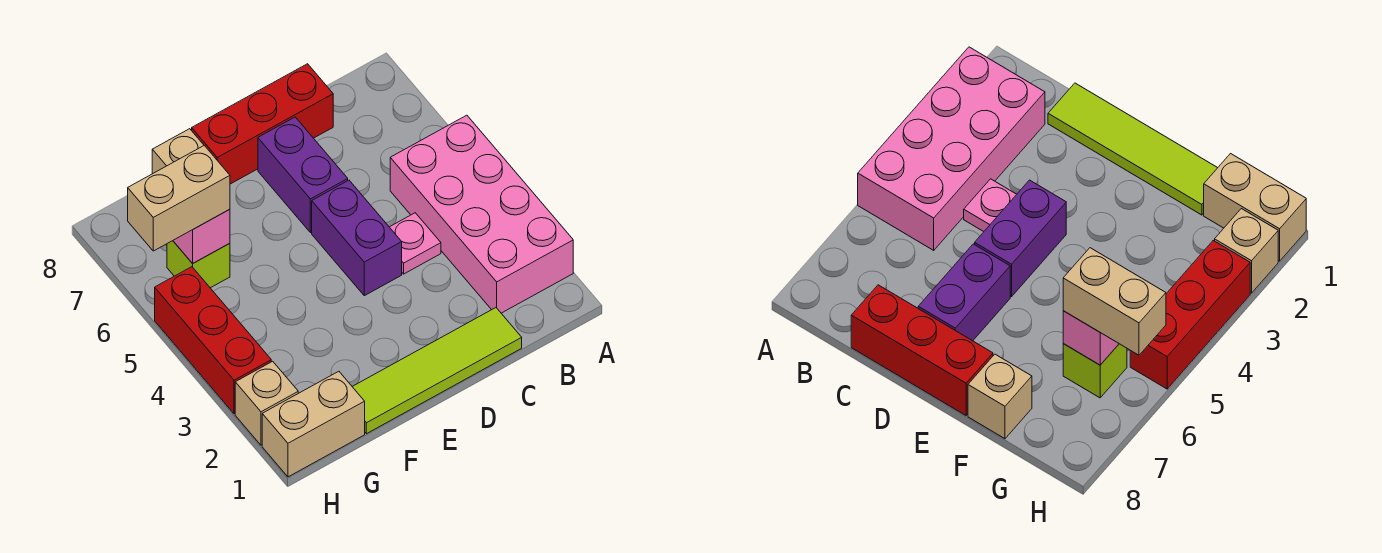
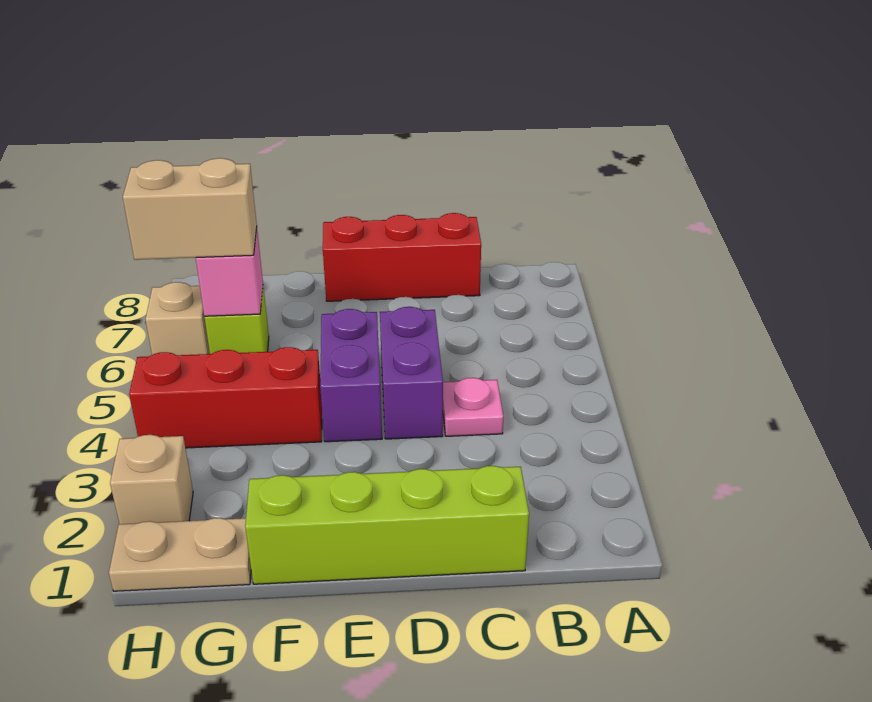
pink brick A2:B5 level 1 -> none
lime tile C1:F1 level 1 -> lime brick C1:F1 level 1
purple brick D6:D7 level 1 -> purple brick E4:E5 level 1
tan brick F8 level 1 -> tan brick H6 level 1
tan brick G1:H1 level 1 -> tan plate G1:H1 level 1
red brick H3:H5 level 1 -> red brick F4:H4 level 1

